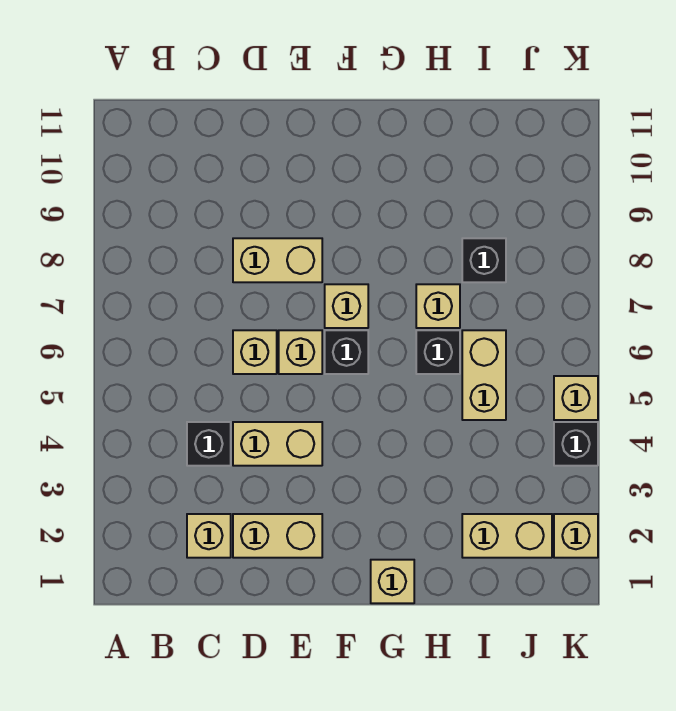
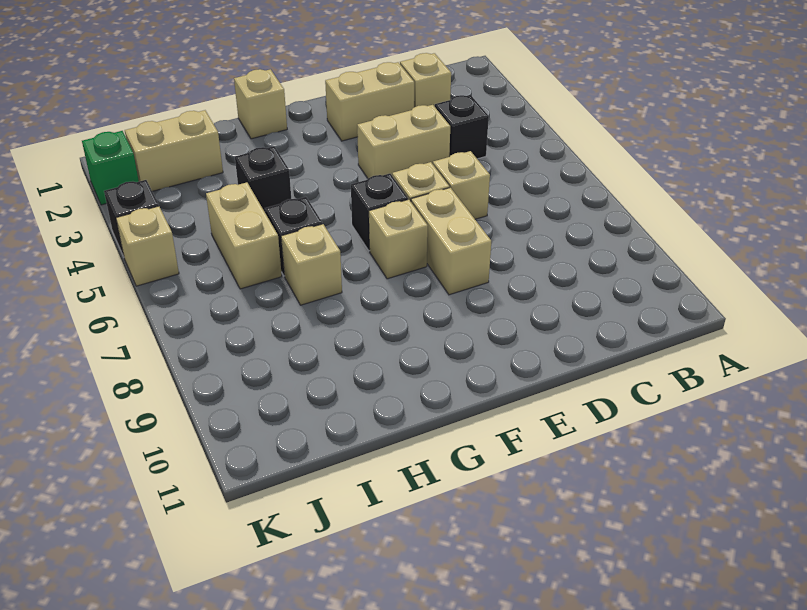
tan brick D8:E8 level 1 -> tan brick E7:E8 level 1
black brick I8 level 1 -> black brick H4 level 1
tan brick K2 level 1 -> green brick K2 level 1

